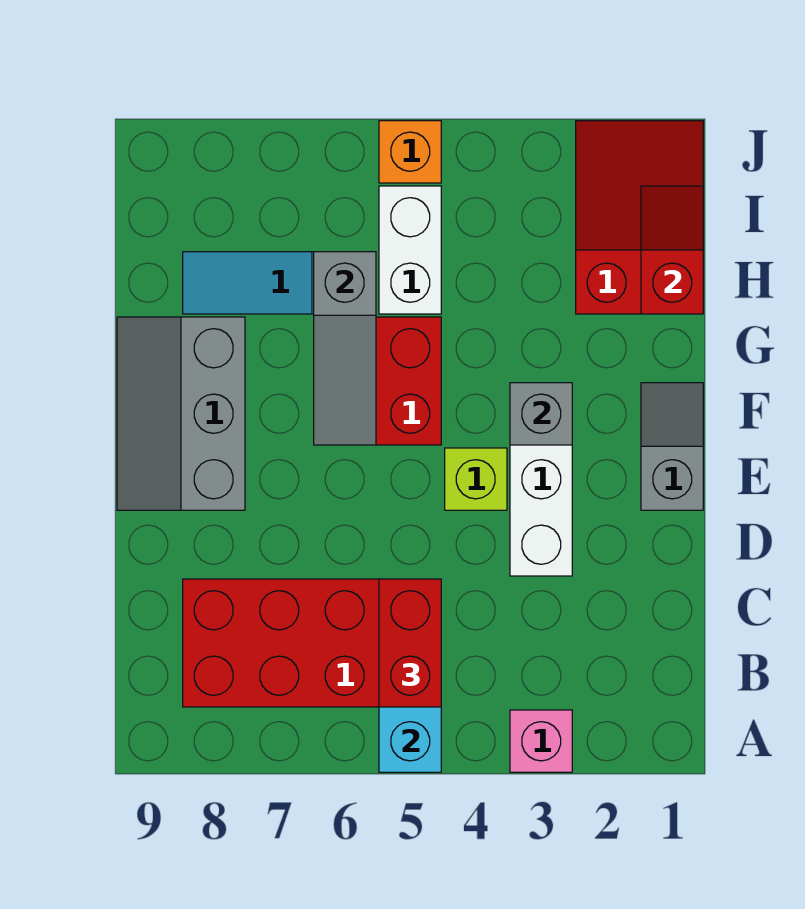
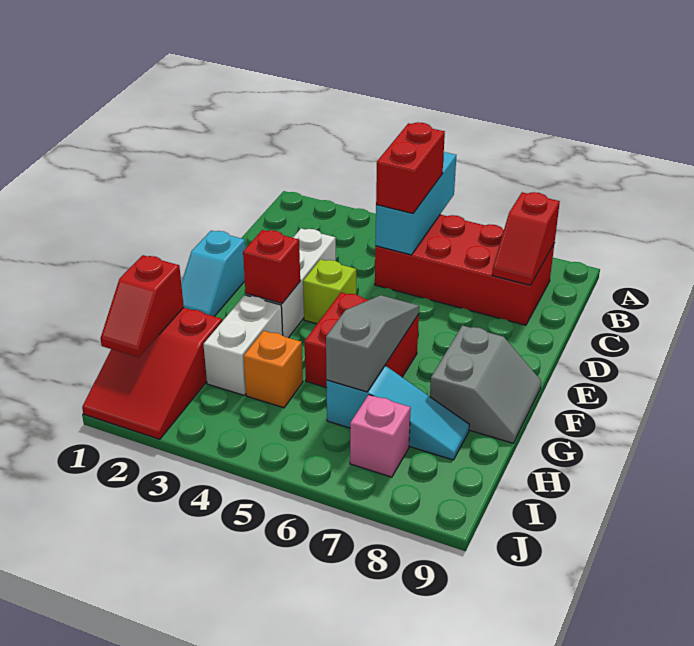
pink brick A3 level 1 -> pink brick I7 level 1
none -> red slope B8:C8 level 2 top B
grey slope E1:F1 level 1 top E -> cyan slope E1:F1 level 1 top E
grey slope E8:G9 level 1 top 8 -> grey slope F8:G9 level 1 top 8
grey brick F3 level 2 -> red brick F3 level 2
white brick H5:I5 level 1 -> white brick G3:H3 level 1
orange brick J5 level 1 -> orange brick H4 level 1

